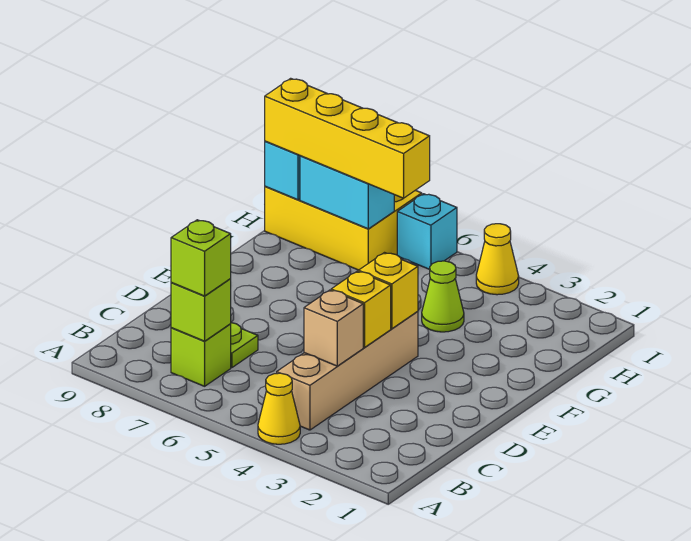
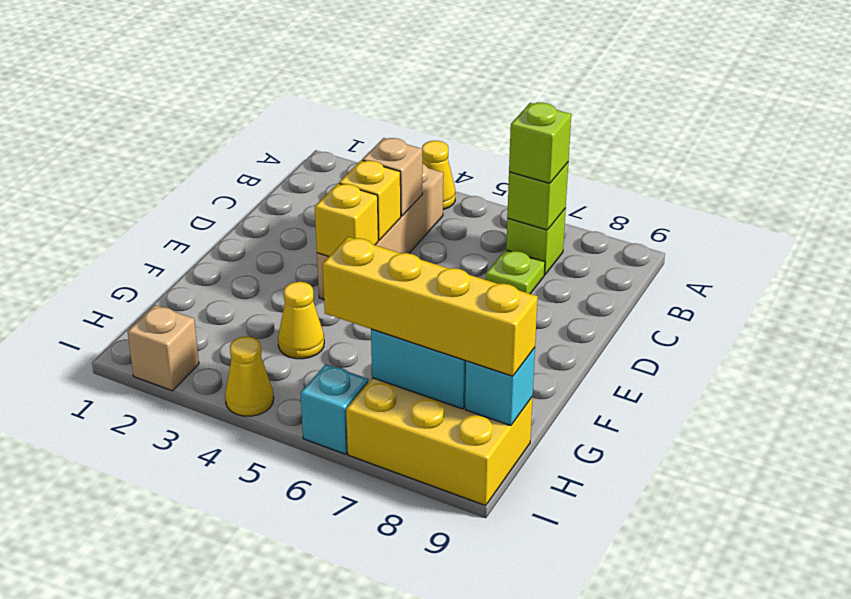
lime cone G4 level 1 -> yellow cone G4 level 1
none -> tan brick I2 level 1

